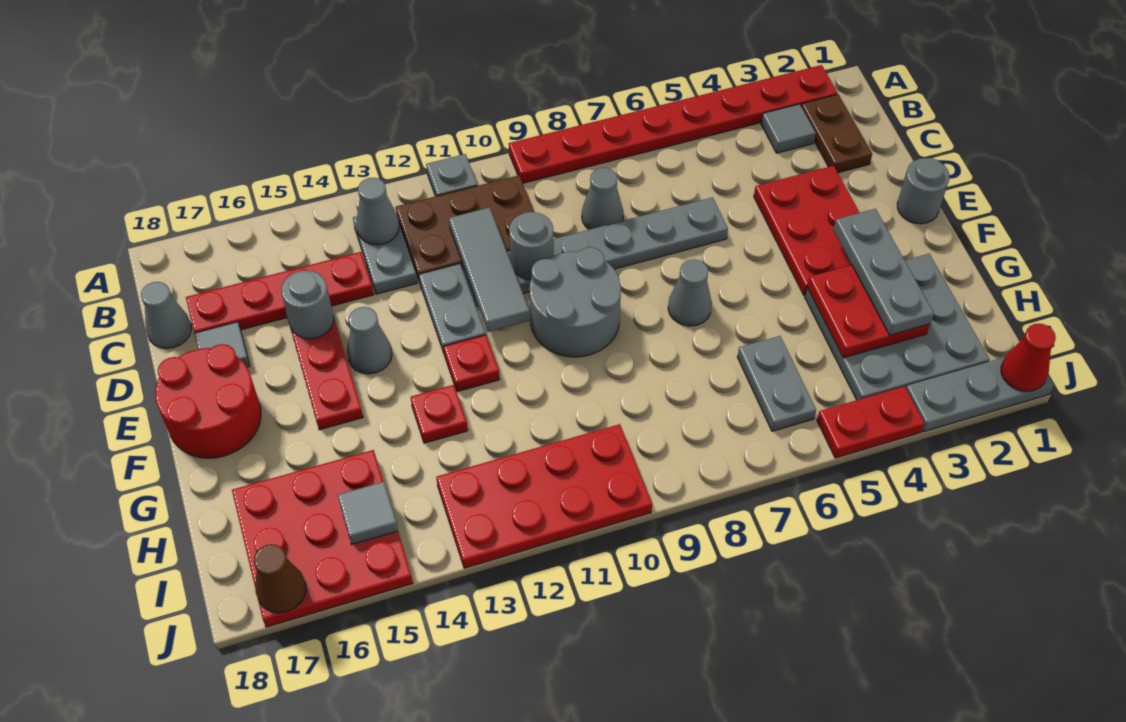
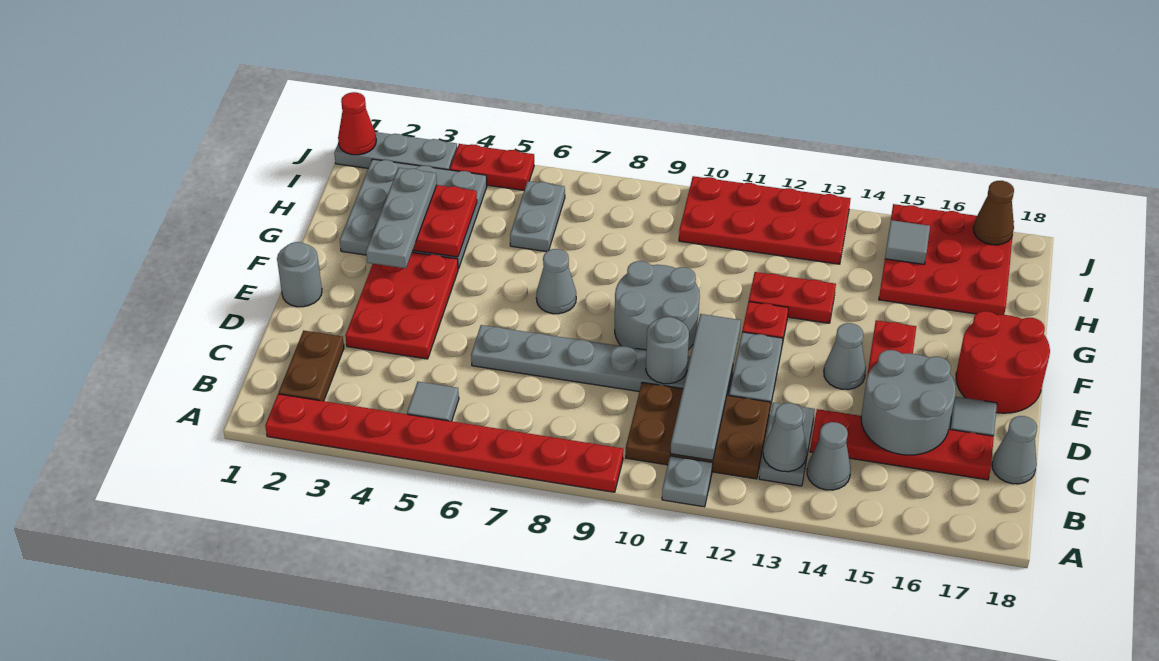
grey tile B3 level 1 -> grey tile B5 level 1
grey cone C8 level 1 -> grey cone B14 level 1
grey tile C11:E11 level 2 -> grey tile B11:E11 level 2
grey round brick D15 level 2 -> grey round brick C15:D16 level 2
red plate G13 level 1 -> red plate G12:G13 level 1

